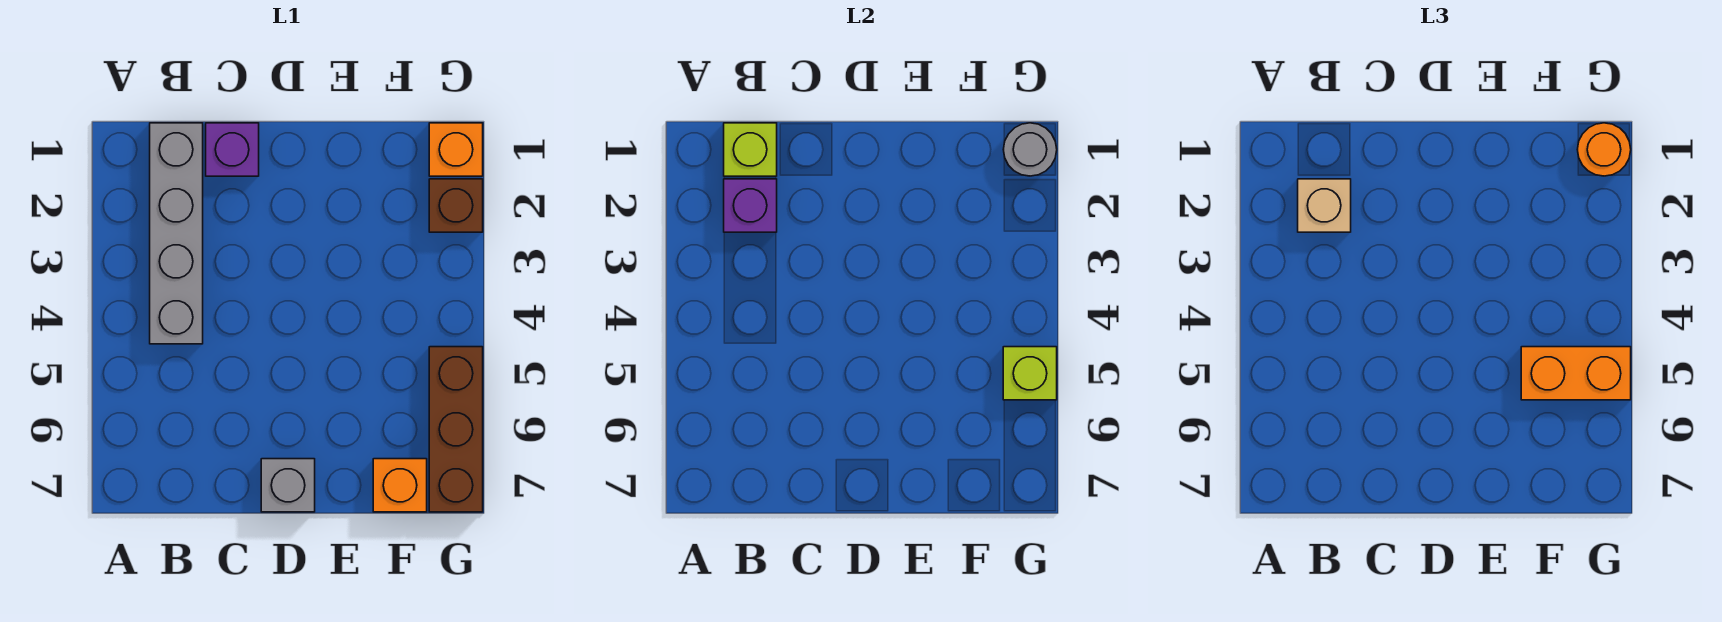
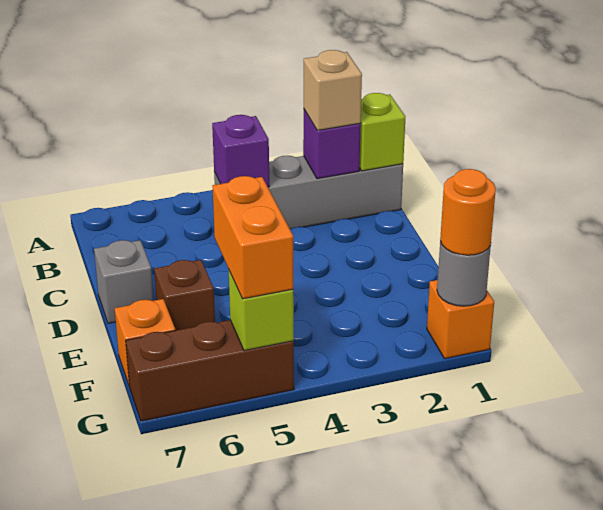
purple brick C1 level 1 -> purple brick B4 level 2
brown brick G2 level 1 -> brown brick E6 level 1

